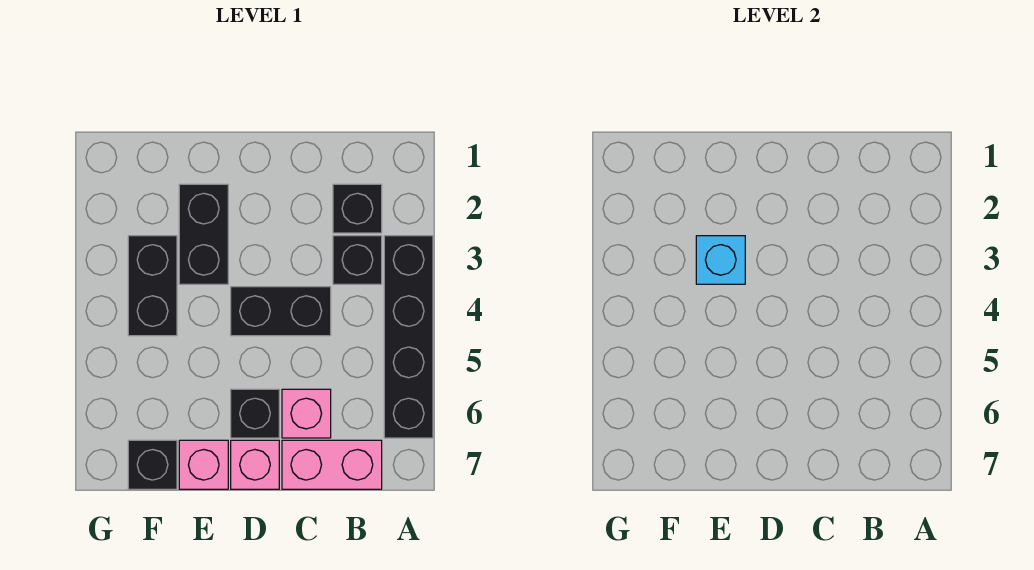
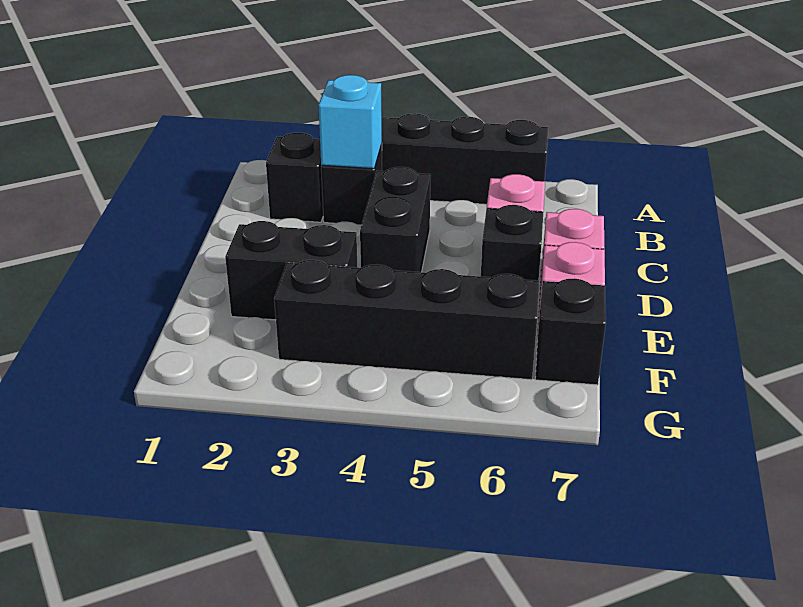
pink brick B7:C7 level 1 -> none
cyan brick E3 level 2 -> cyan brick B3 level 2
black brick F3:F4 level 1 -> black brick F3:F6 level 1

